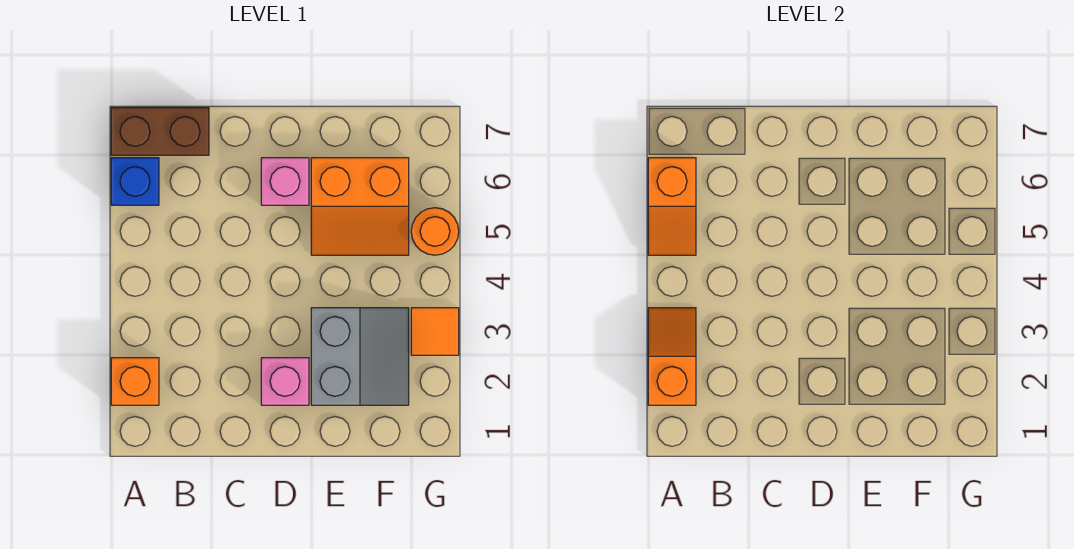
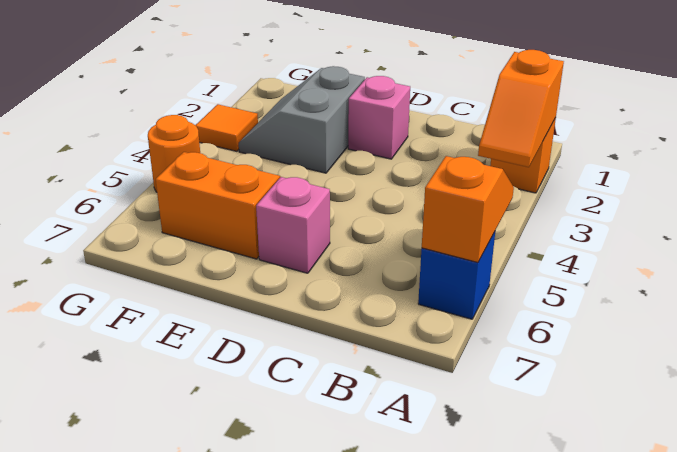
brown brick A7:B7 level 1 -> none

